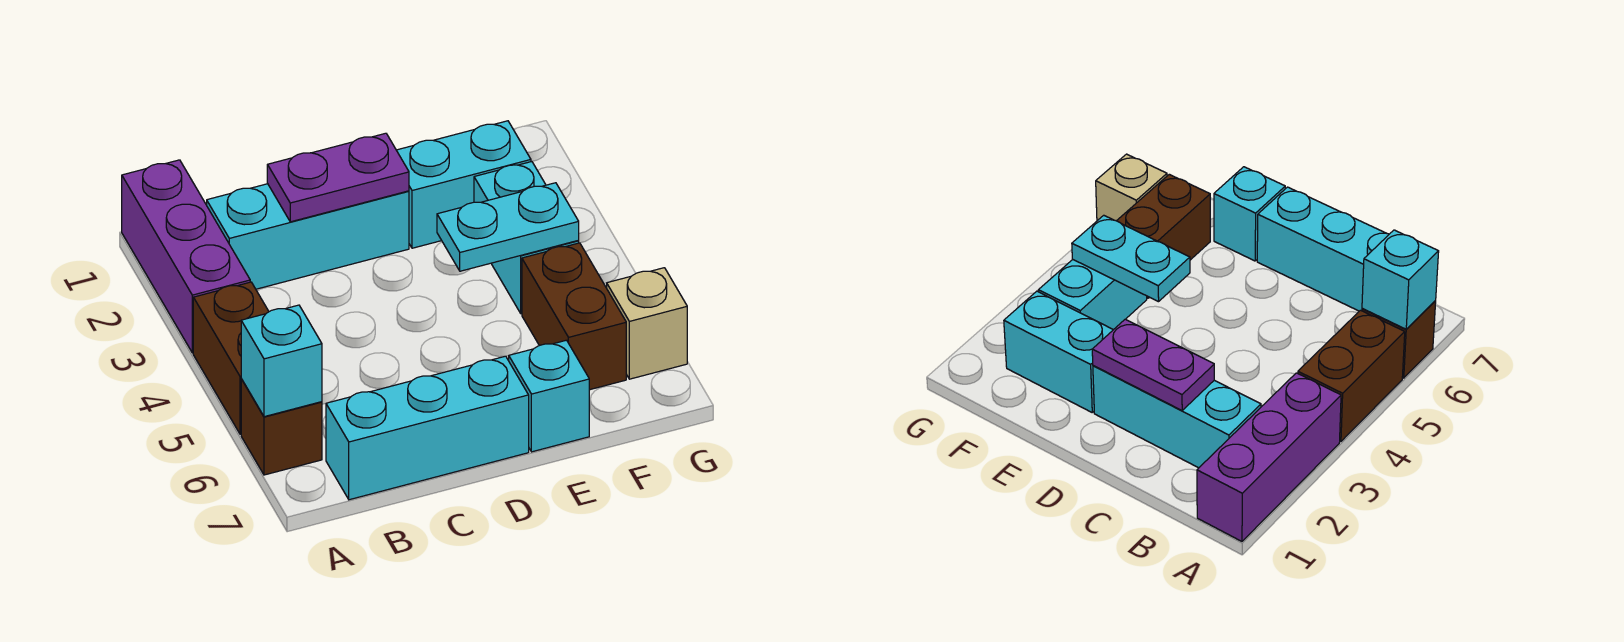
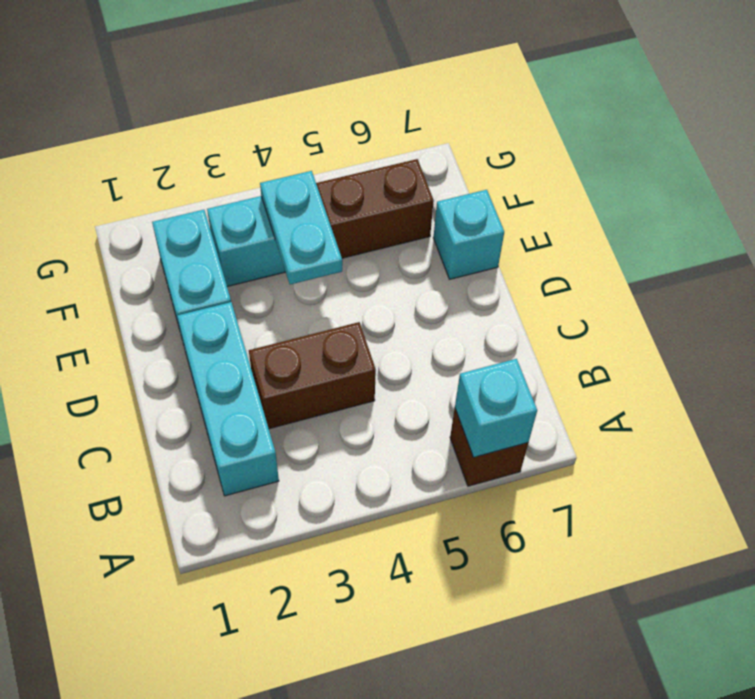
purple brick A1:A3 level 1 -> none
brown brick A4:A5 level 1 -> brown brick C3:C4 level 1
cyan brick B7:D7 level 1 -> none
purple plate C2:D2 level 2 -> none
tan brick G6 level 1 -> none

